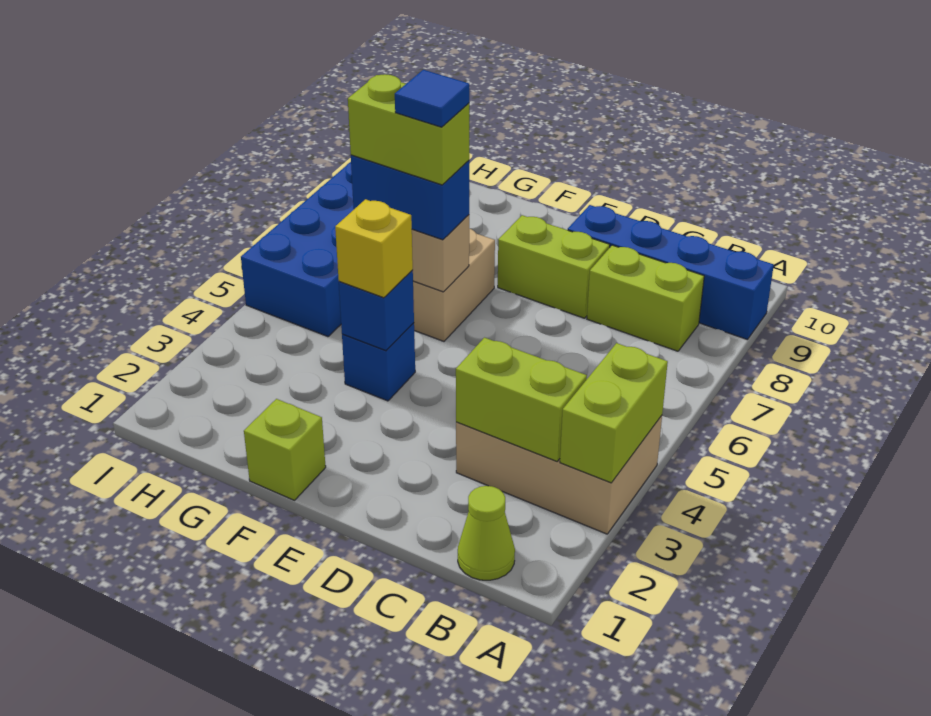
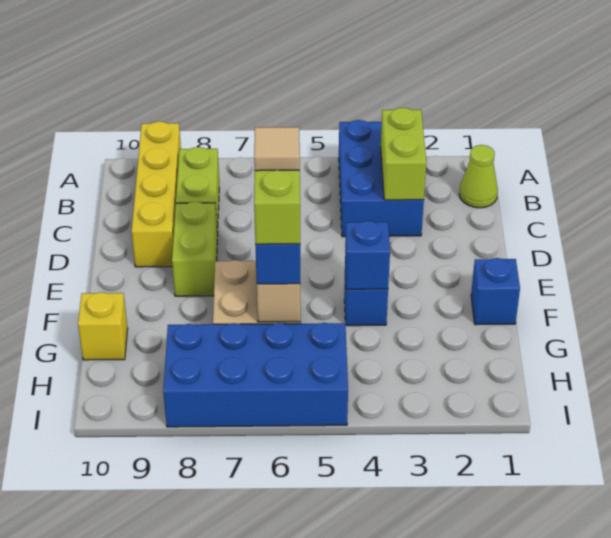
tan brick A3:C4 level 1 -> blue brick A3:C4 level 1
lime brick A3:A4 level 2 -> none
blue brick A9:D9 level 1 -> yellow brick A9:D9 level 1
lime brick F1 level 1 -> blue brick F1 level 1
yellow brick F4 level 3 -> yellow brick G10 level 1
blue tile F6 level 5 -> tan tile F6 level 5

